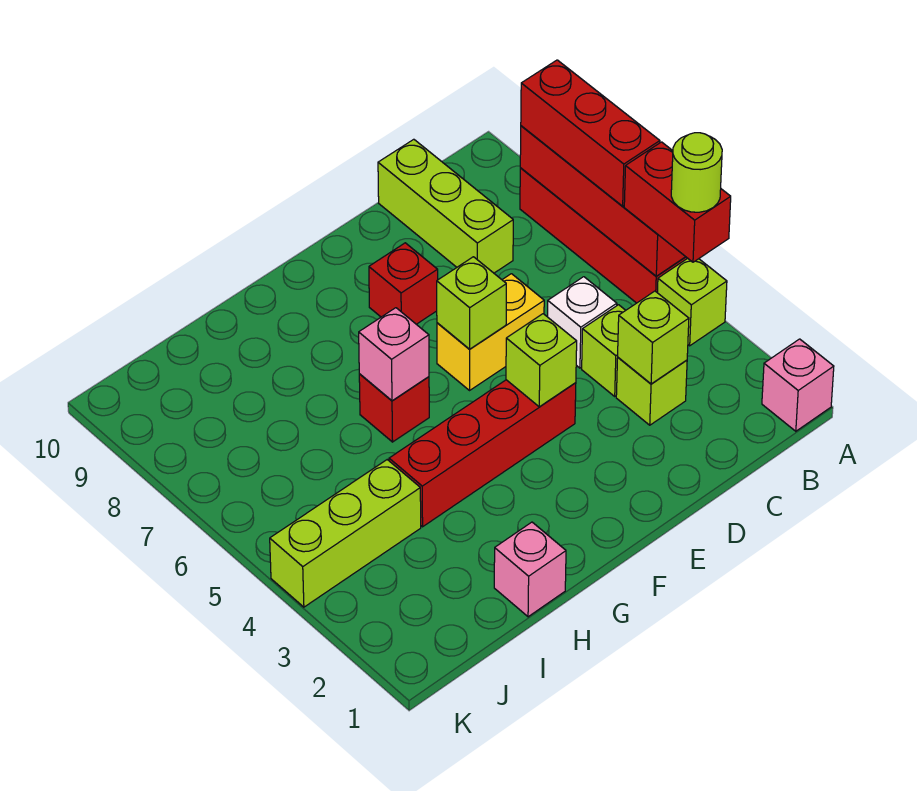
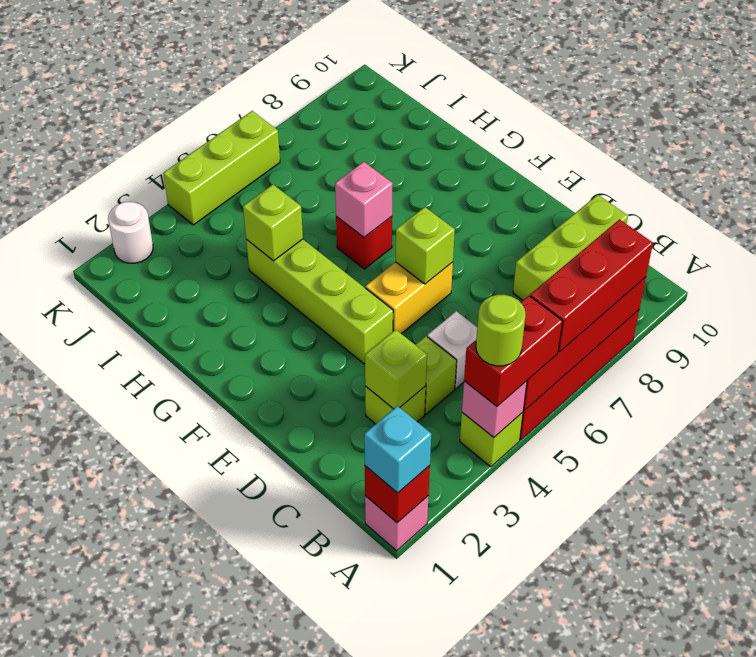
none -> cyan brick A1 level 3
yellow brick D6:E6 level 1 -> yellow brick E5:E6 level 1
red brick E4:H4 level 1 -> lime brick E4:H4 level 1
lime brick E4 level 2 -> lime brick H4 level 2
red brick E8 level 1 -> red brick A1 level 2
pink brick H1 level 1 -> pink brick A4 level 2
lime brick I4:K4 level 1 -> lime brick K4:K6 level 1
none -> white round brick K2 level 1

